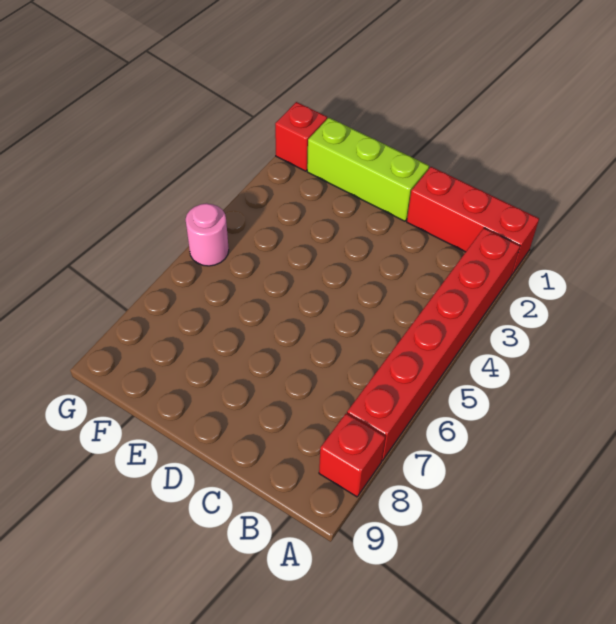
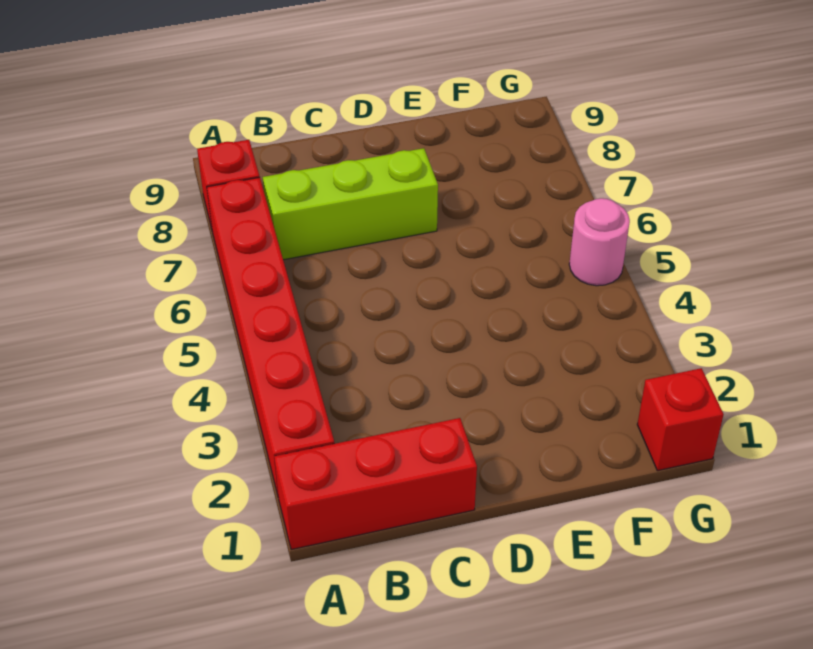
lime brick D1:F1 level 1 -> lime brick B7:D7 level 1

